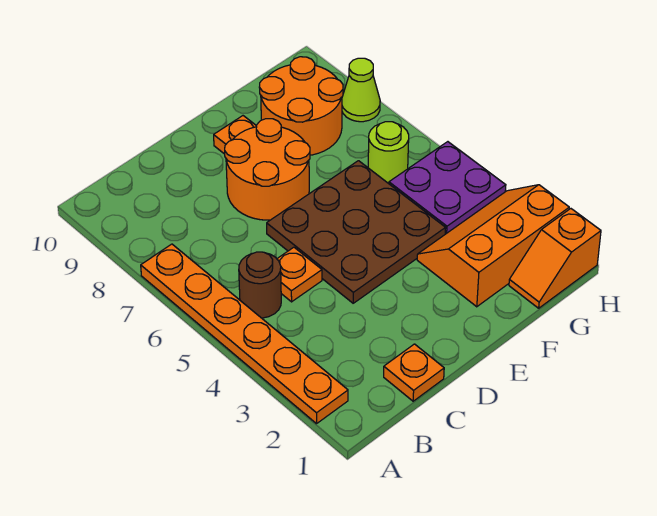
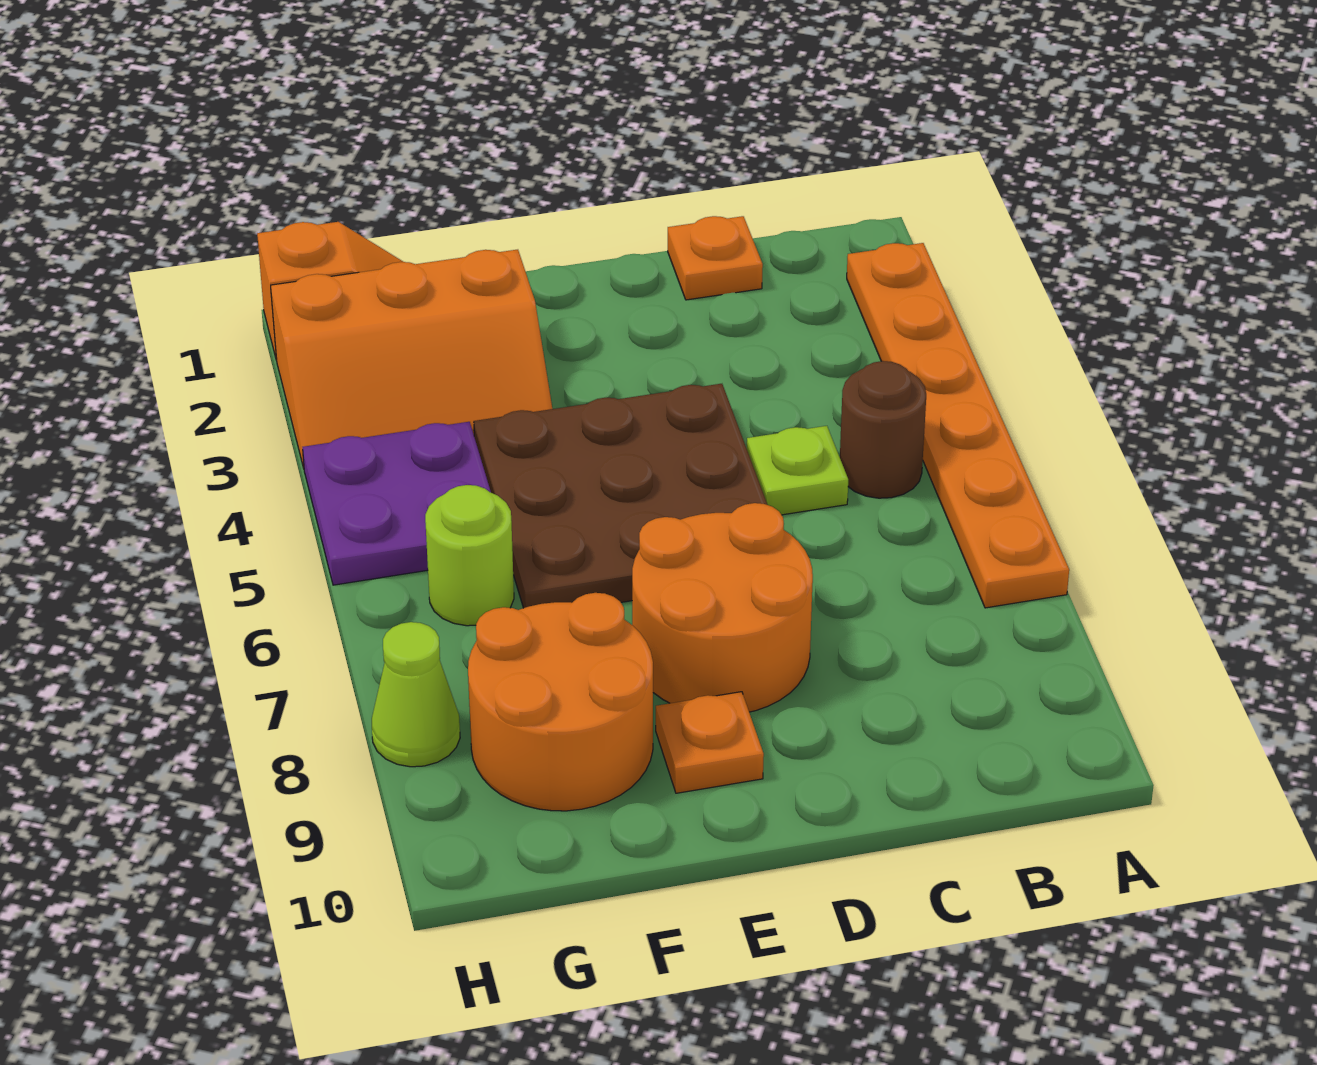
orange plate C5 level 1 -> lime plate C5 level 1

